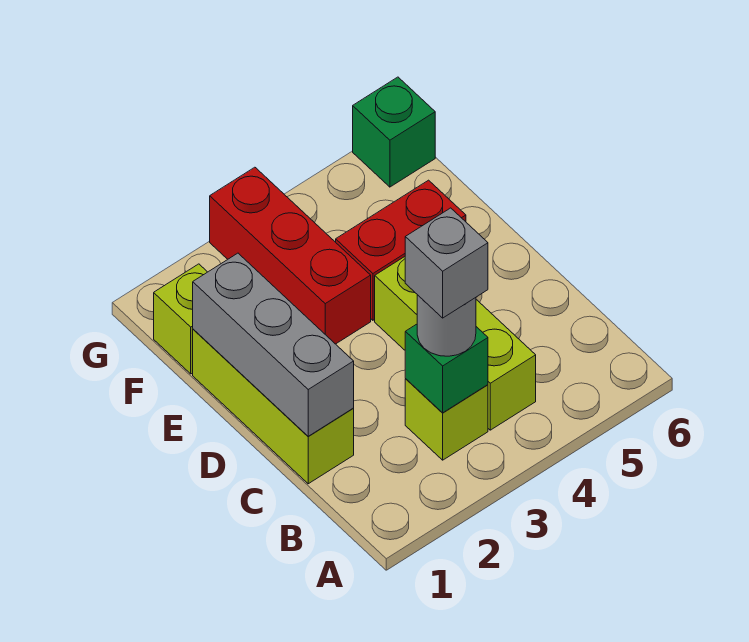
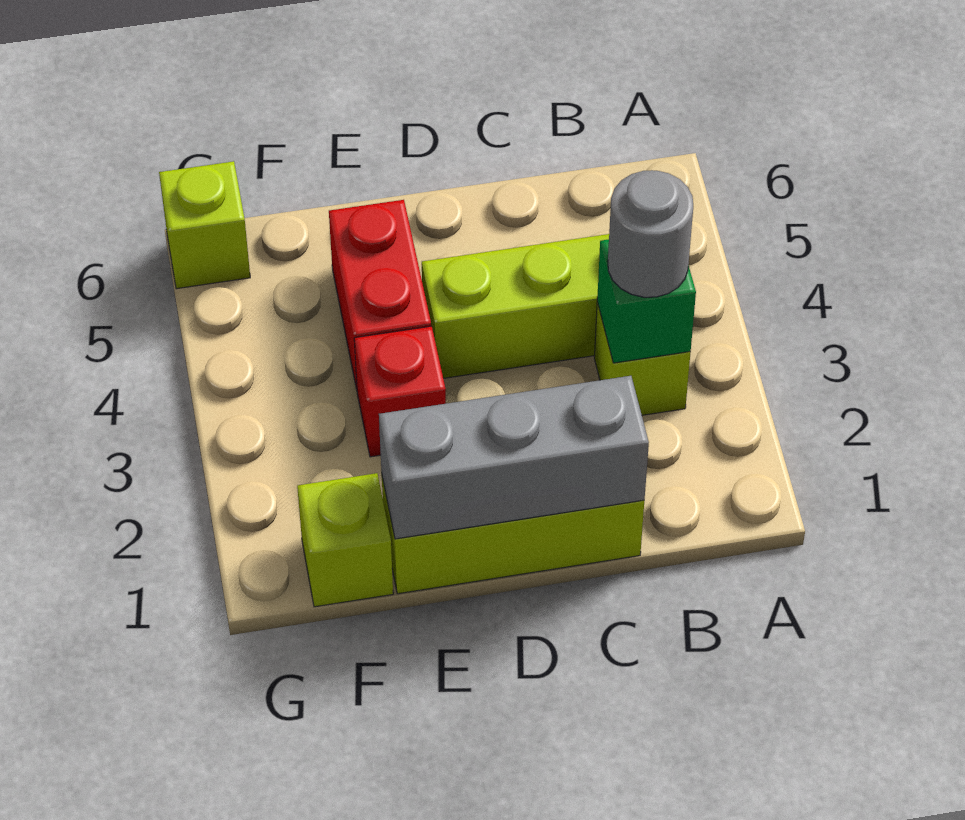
grey brick B3 level 4 -> none
red brick E3:G3 level 1 -> red brick E3 level 1
green brick G6 level 1 -> lime brick G6 level 1

